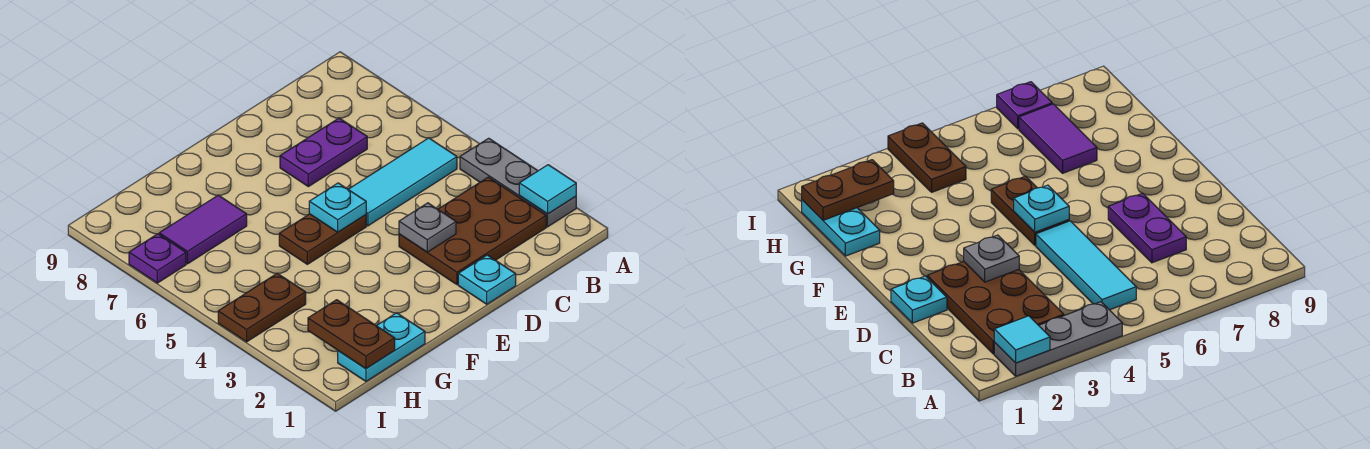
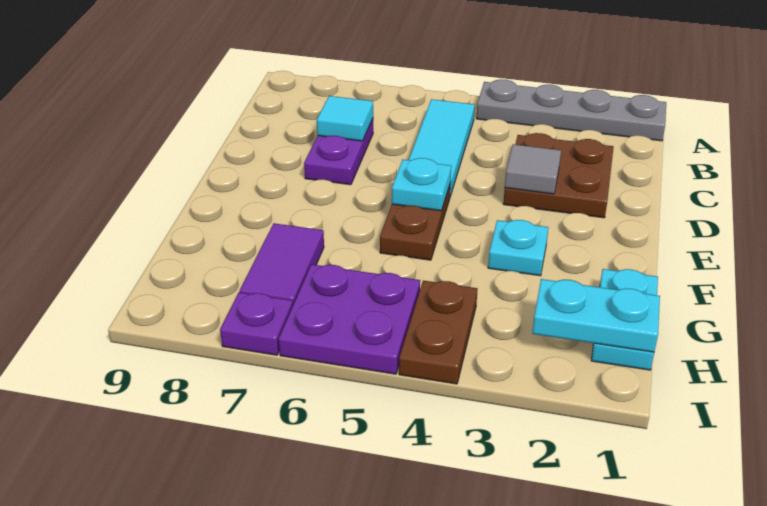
grey plate A2:A4 level 1 -> grey plate A1:A4 level 1
cyan tile A2 level 2 -> cyan tile C7 level 2
brown plate B2:D3 level 1 -> brown plate C2:D3 level 1
cyan plate D1 level 1 -> cyan plate F3 level 1
grey plate D3 level 2 -> grey tile D3 level 2
brown plate H1:H2 level 2 -> cyan plate H1:H2 level 2
none -> purple plate H5:I6 level 1

